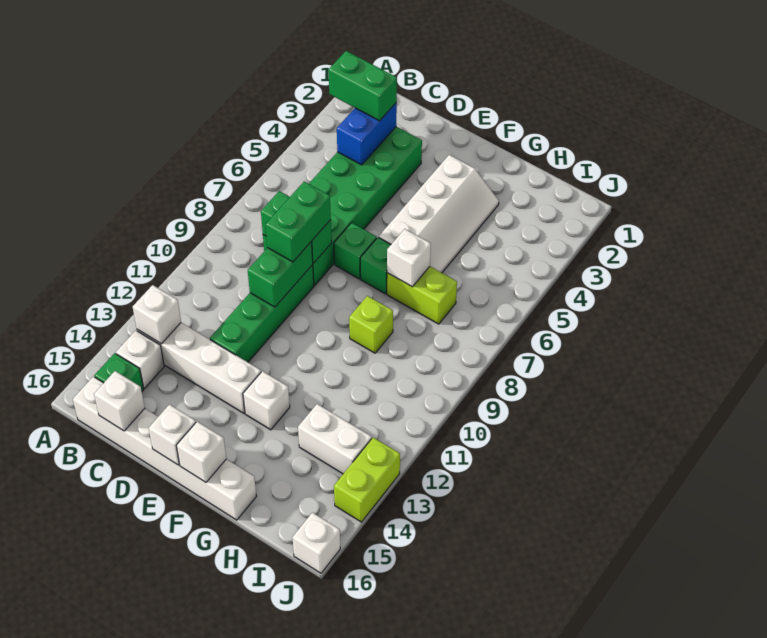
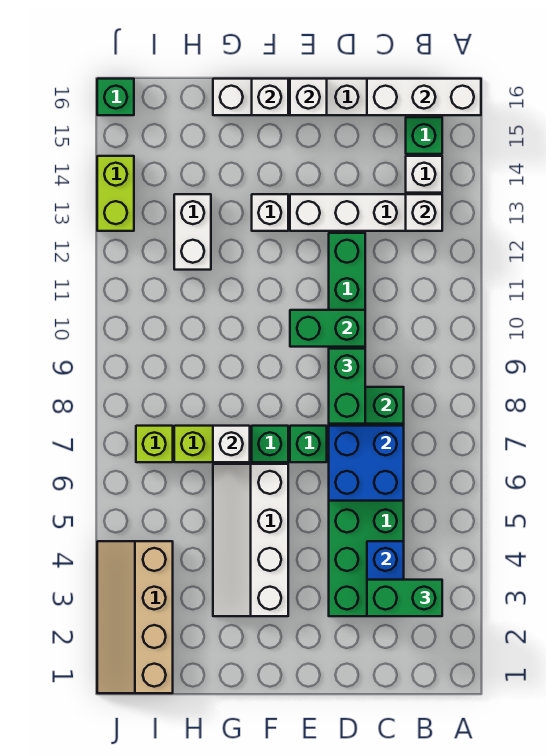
none -> blue brick C6:D7 level 2
white brick C16 level 2 -> white brick A16:C16 level 2
green brick D9:D10 level 2 -> green brick D10:E10 level 2
lime brick G9 level 1 -> lime brick I7 level 1
white brick H13:I13 level 1 -> white brick H12:H13 level 1
none -> tan slope I1:J4 level 1 top I
white brick J16 level 1 -> green brick J16 level 1

